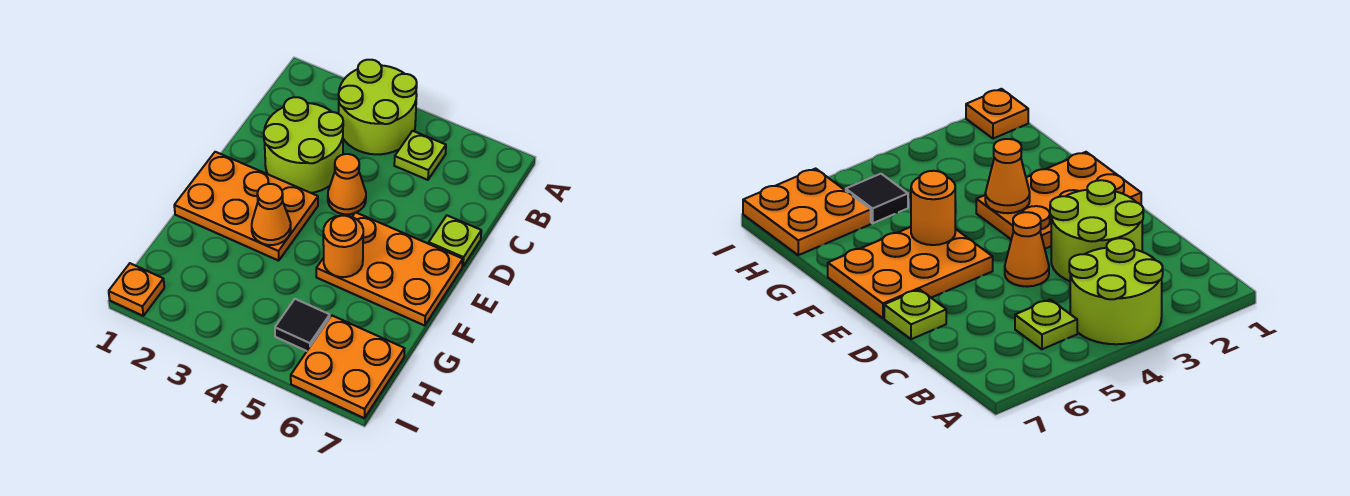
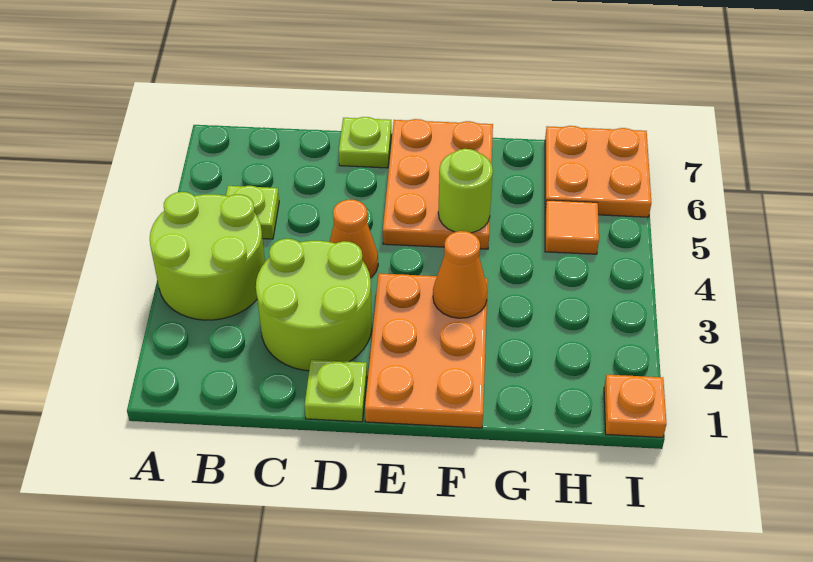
none -> lime plate D1 level 1
orange round brick F5 level 2 -> lime round brick F5 level 2
black tile H5 level 1 -> orange tile H5 level 1

